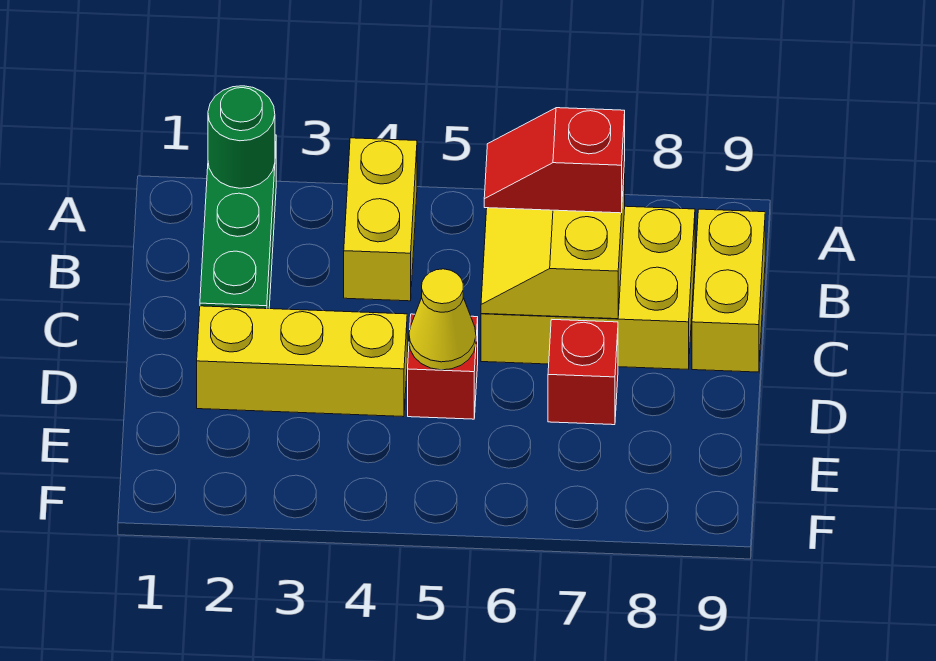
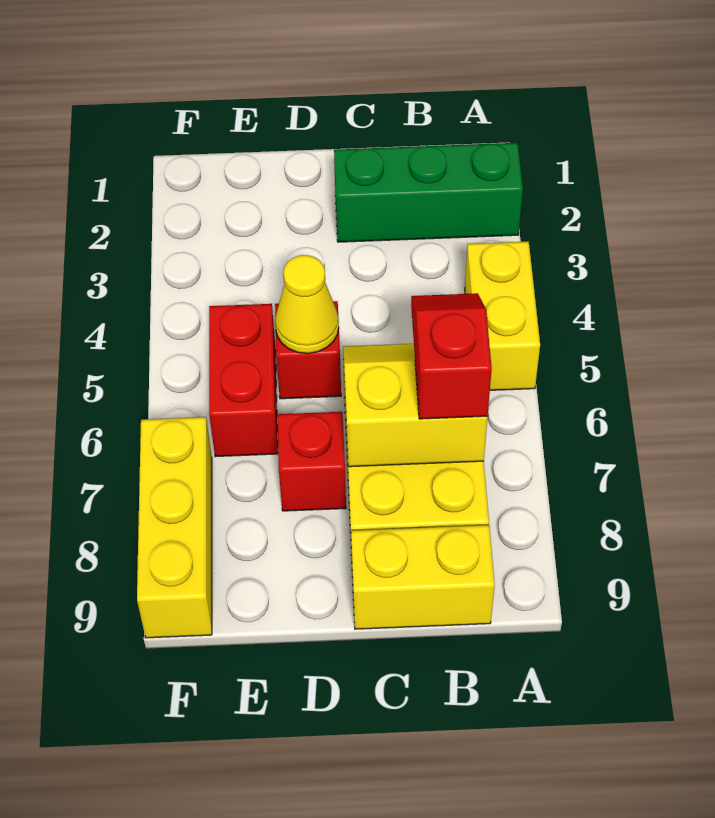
green round brick A2 level 2 -> none
yellow brick A4:B4 level 1 -> yellow brick A4:A5 level 1
yellow brick D2:D4 level 1 -> yellow brick F7:F9 level 1
none -> red brick E5:E6 level 1

